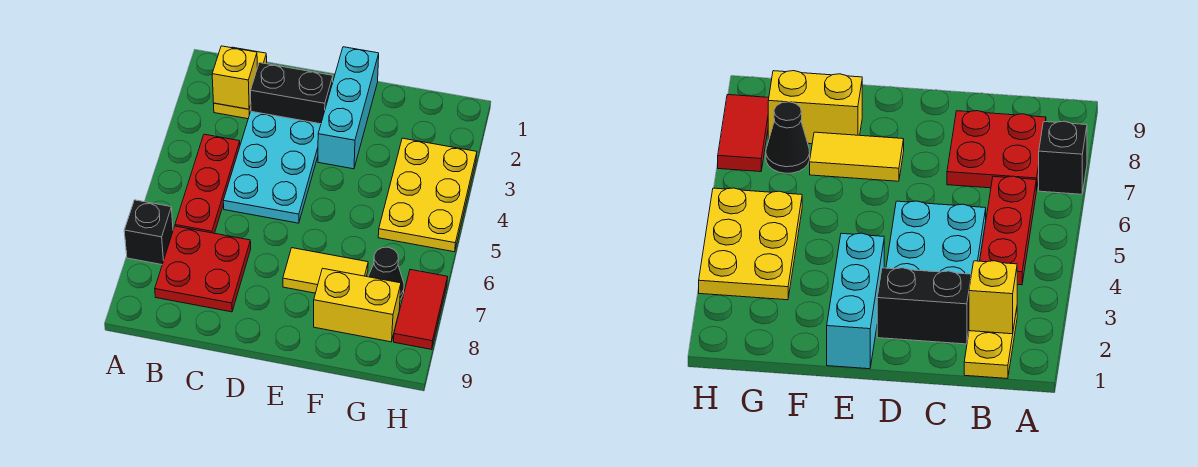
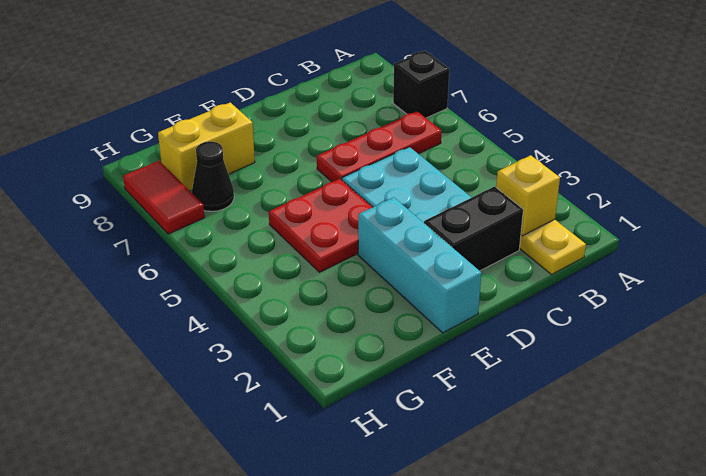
red plate B4:B6 level 1 -> red plate B6:D6 level 1
red plate B7:C8 level 1 -> red plate E4:F5 level 1
yellow tile E7:F7 level 1 -> none
yellow plate G3:H5 level 1 -> none

